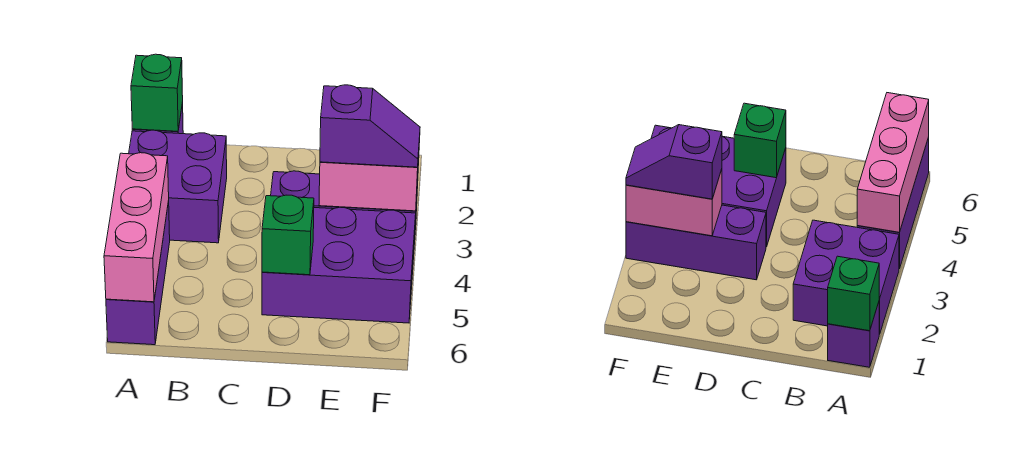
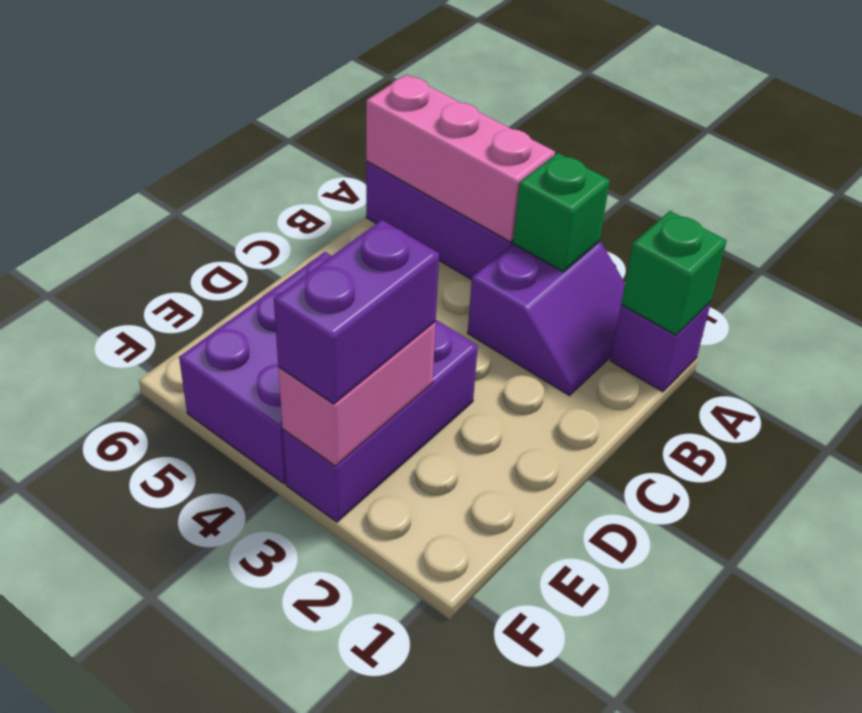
purple brick A2:B3 level 1 -> purple slope A2:B3 level 1 top 3
green brick D5 level 2 -> green brick A3 level 2
purple slope E3:F3 level 3 top E -> purple brick E3:F3 level 3

